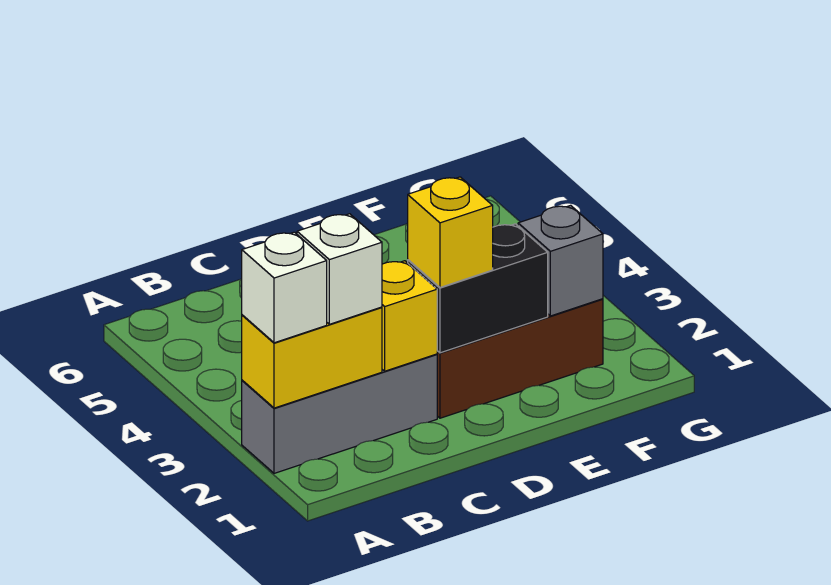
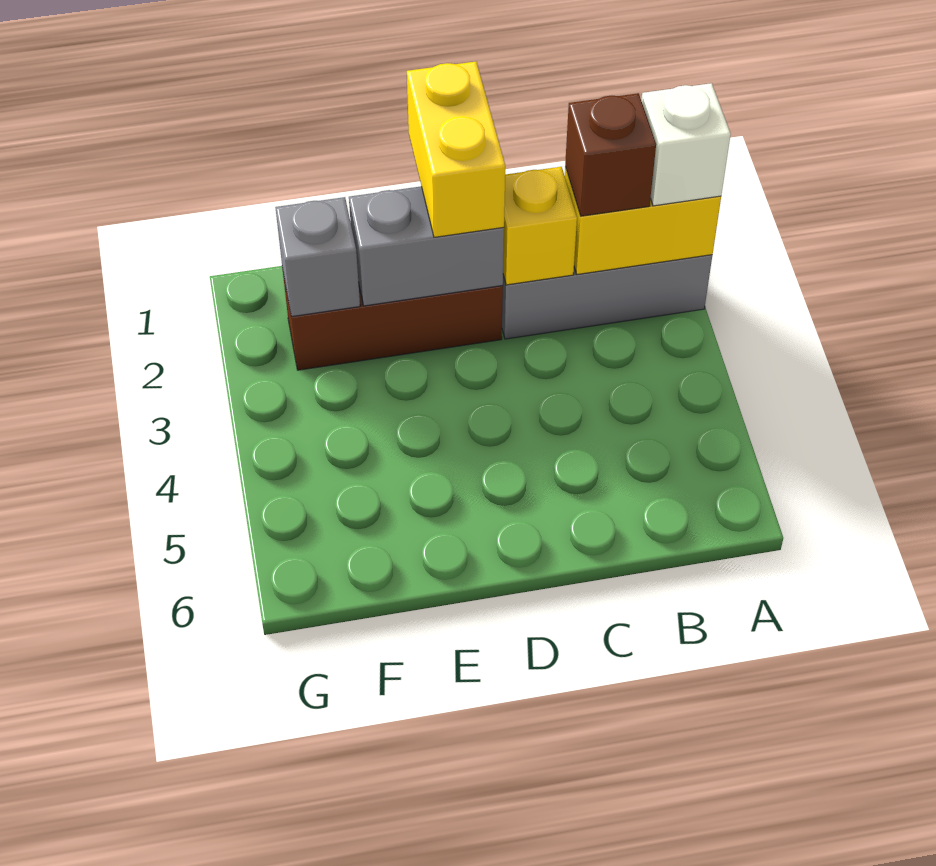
white brick B2 level 3 -> brown brick B2 level 3
black brick D2:E2 level 2 -> grey brick D2:E2 level 2
yellow brick D2 level 3 -> yellow brick D1:D2 level 3

